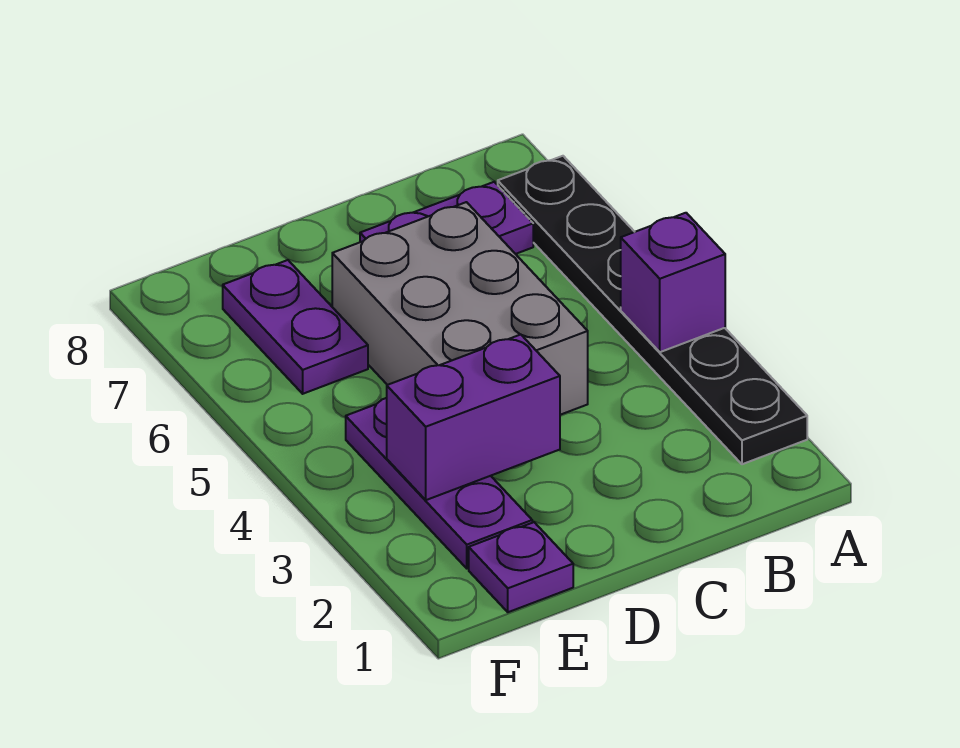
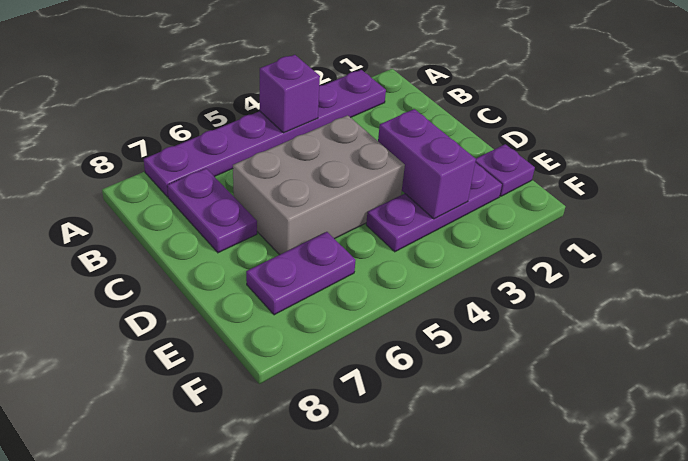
black plate A2:A7 level 1 -> purple plate A2:A7 level 1

